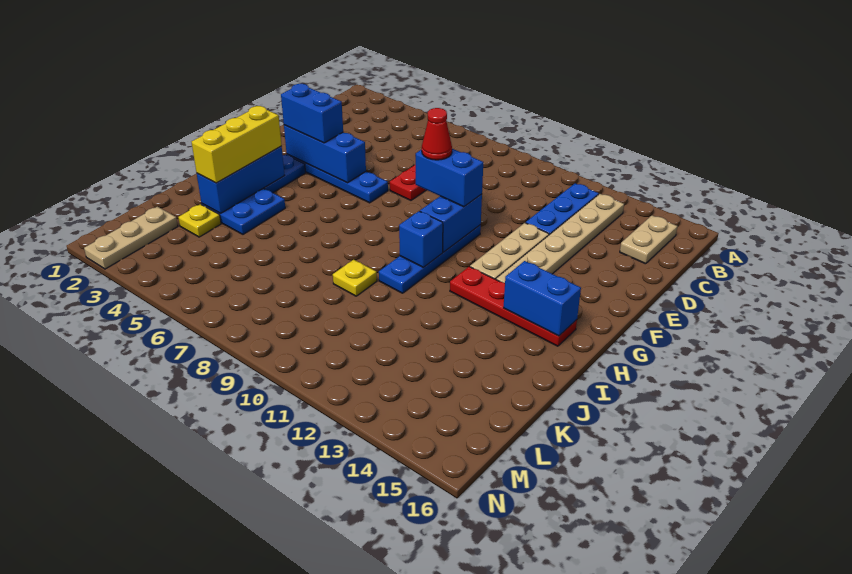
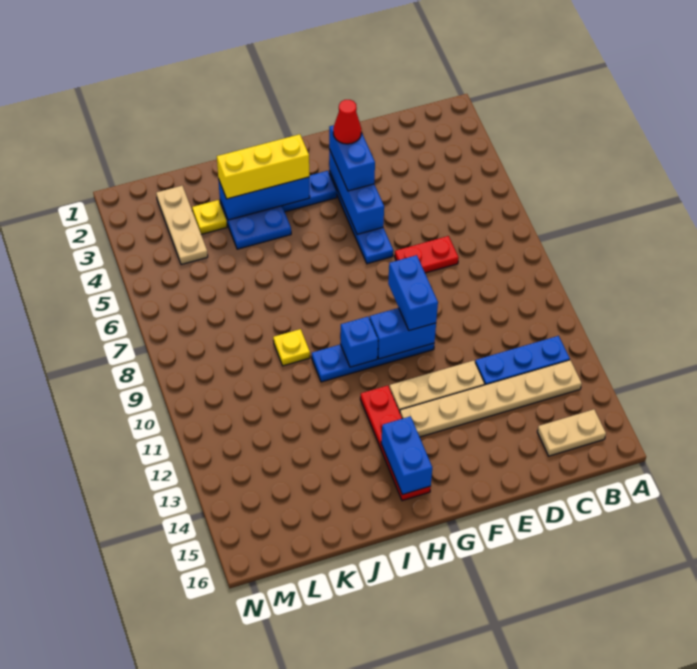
red cone F9 level 4 -> red cone F3 level 4
tan plate L2:N2 level 1 -> tan plate L2:L4 level 1

